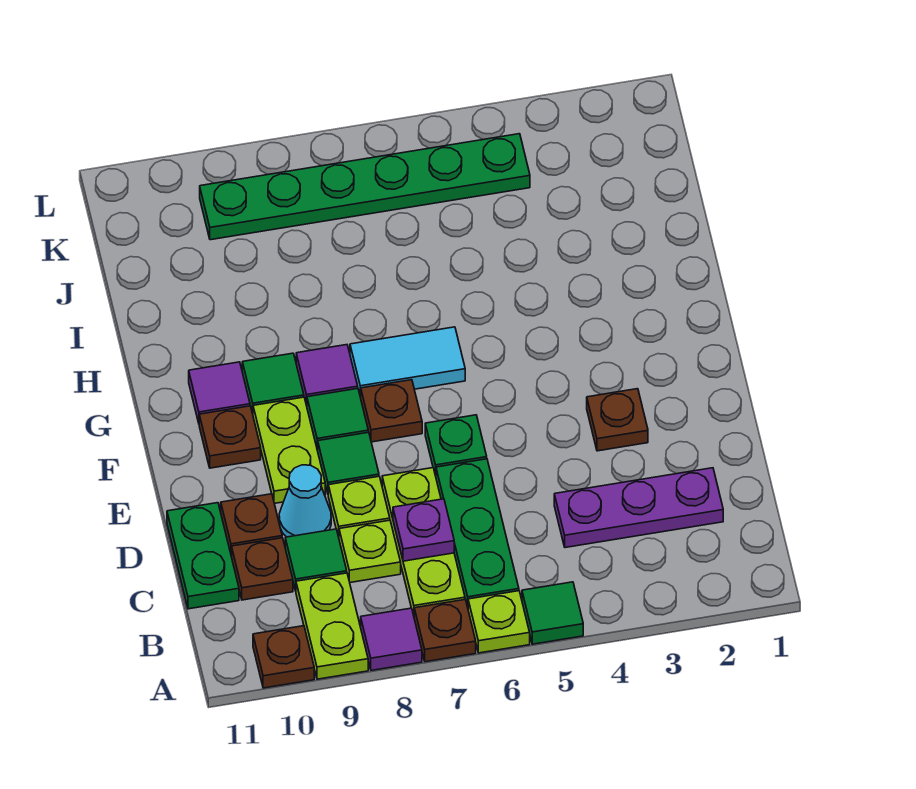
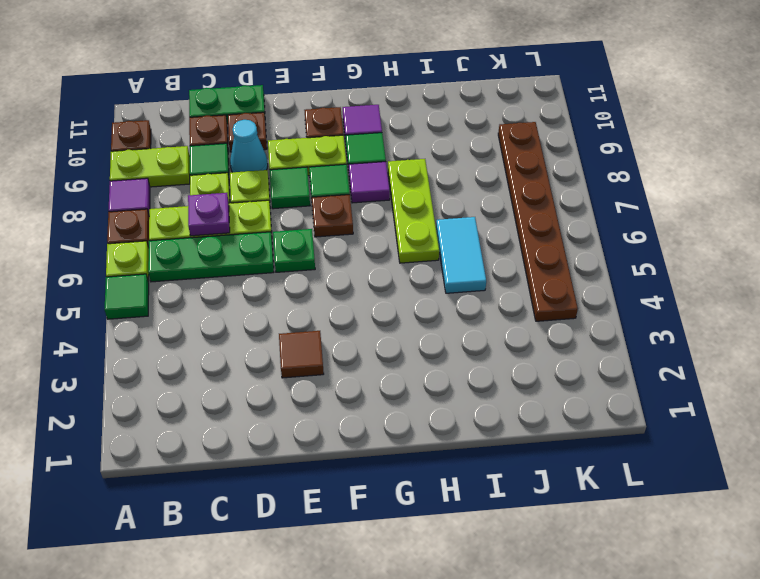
purple plate C2:C4 level 1 -> none
brown plate E3 level 1 -> brown tile E3 level 1
cyan tile G6:G7 level 1 -> cyan tile I5:I6 level 1
none -> lime plate H6:H8 level 1
green plate K4:K9 level 1 -> brown plate K4:K9 level 1

